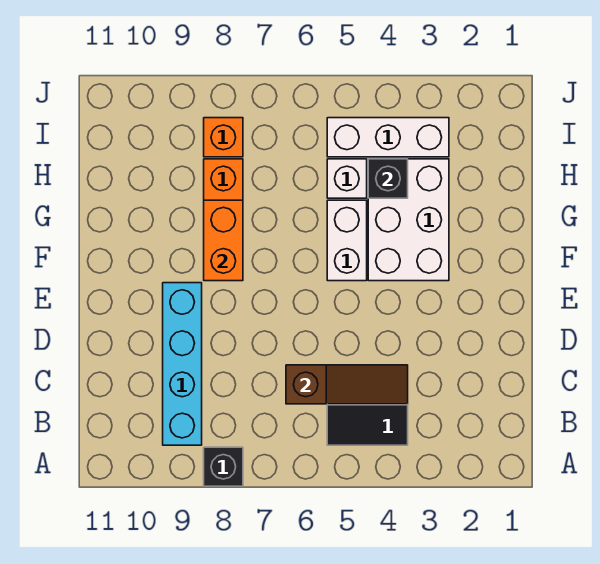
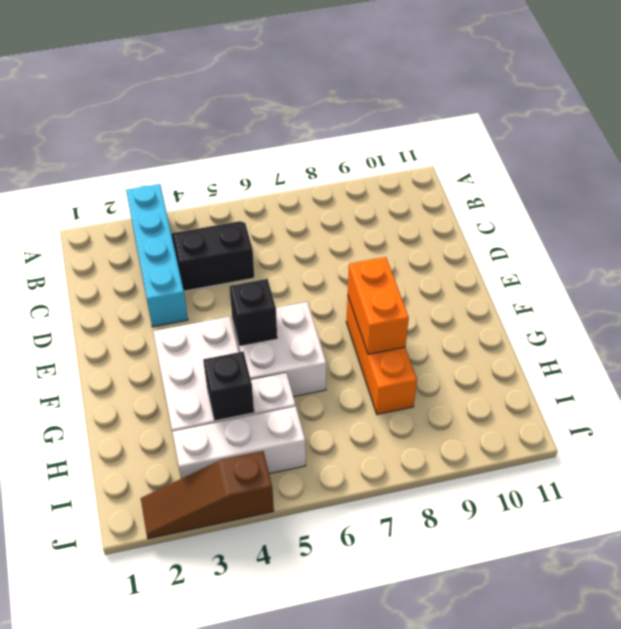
black brick A8 level 1 -> black brick F5 level 2
cyan brick B9:E9 level 1 -> cyan brick A3:D3 level 1
brown slope C4:C6 level 2 top 6 -> brown slope J2:J4 level 1 top 4
white brick F5:G5 level 1 -> white brick F5:G6 level 1
orange brick I8 level 1 -> none

